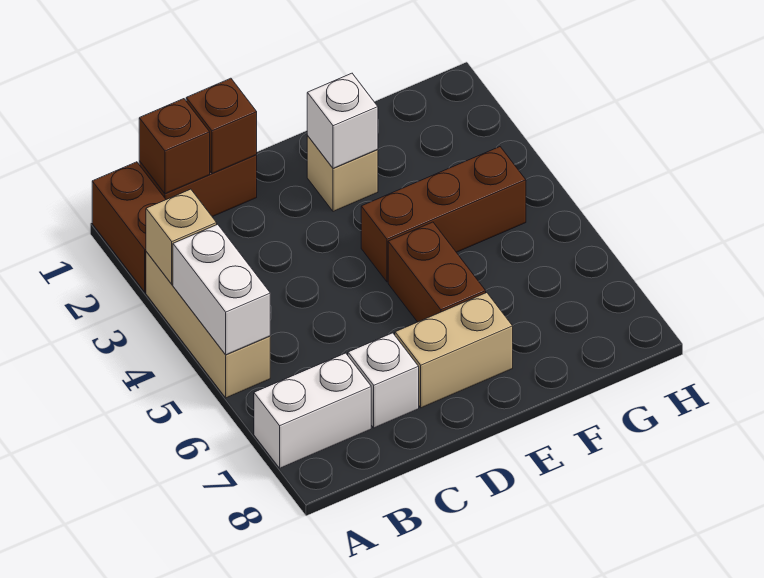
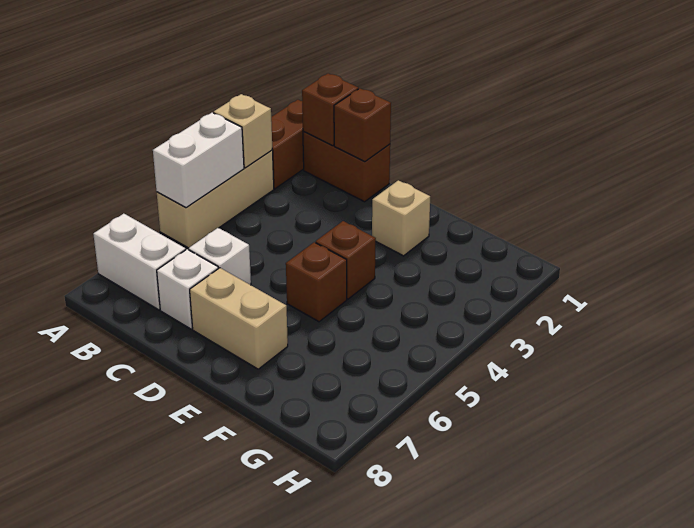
white brick E2 level 2 -> white brick C6 level 1
brown brick E4:G4 level 1 -> brown brick E4 level 1
brown brick E5:E6 level 1 -> brown brick E5 level 1

